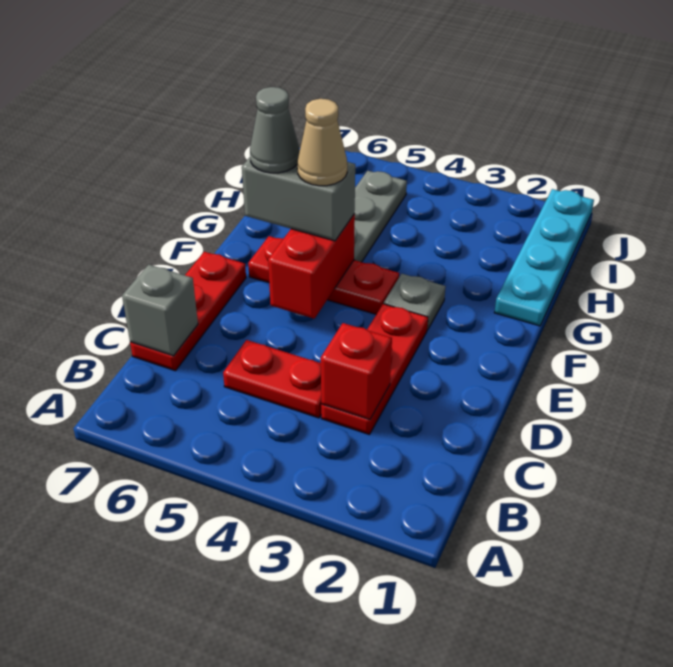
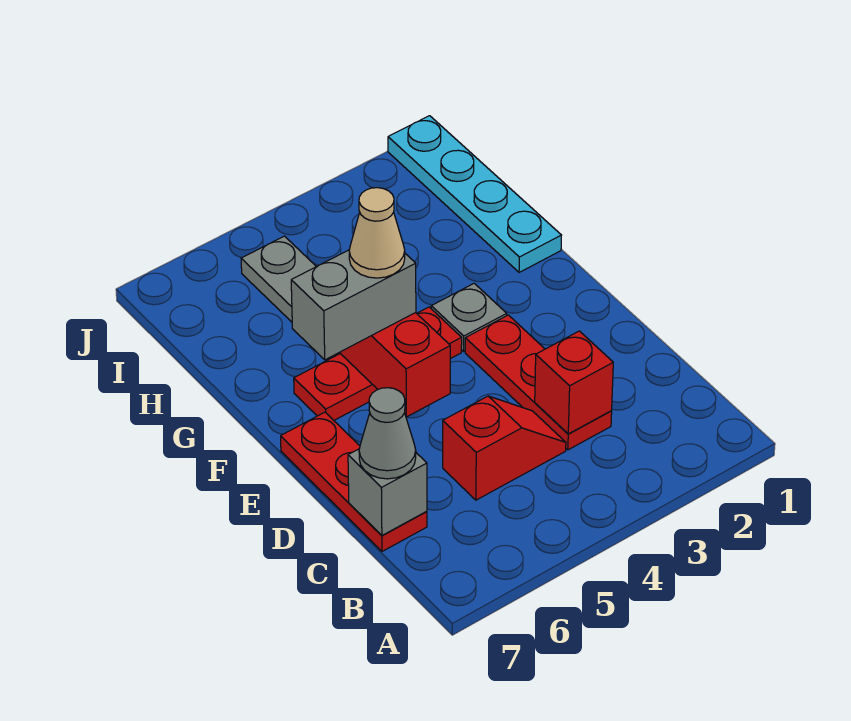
red plate C4:C5 level 1 -> red slope C4:C5 level 1 top 5
grey cone F6 level 4 -> grey cone C7 level 3

